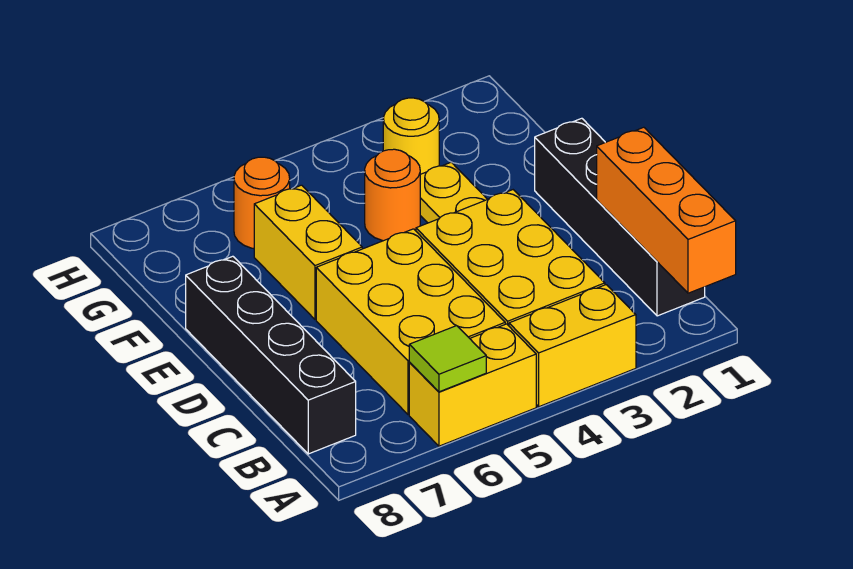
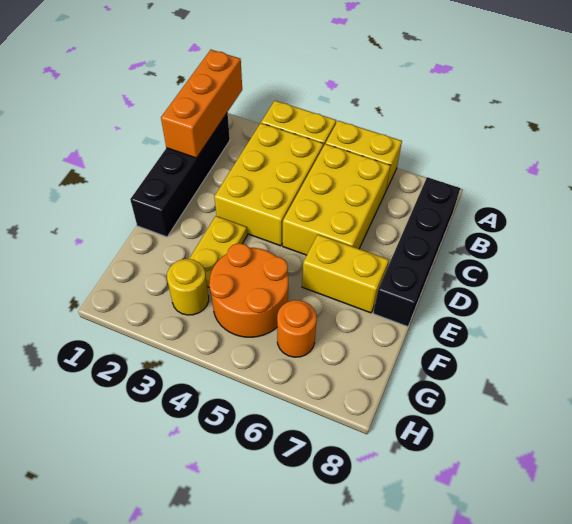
lime tile A6 level 2 -> none
yellow brick E6:F6 level 1 -> yellow brick E6:E7 level 1
orange round brick F4 level 1 -> orange round brick F4:G5 level 1

